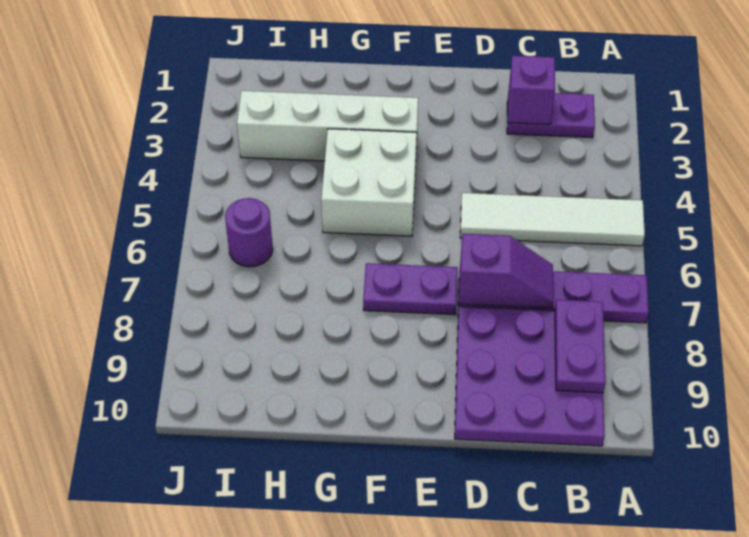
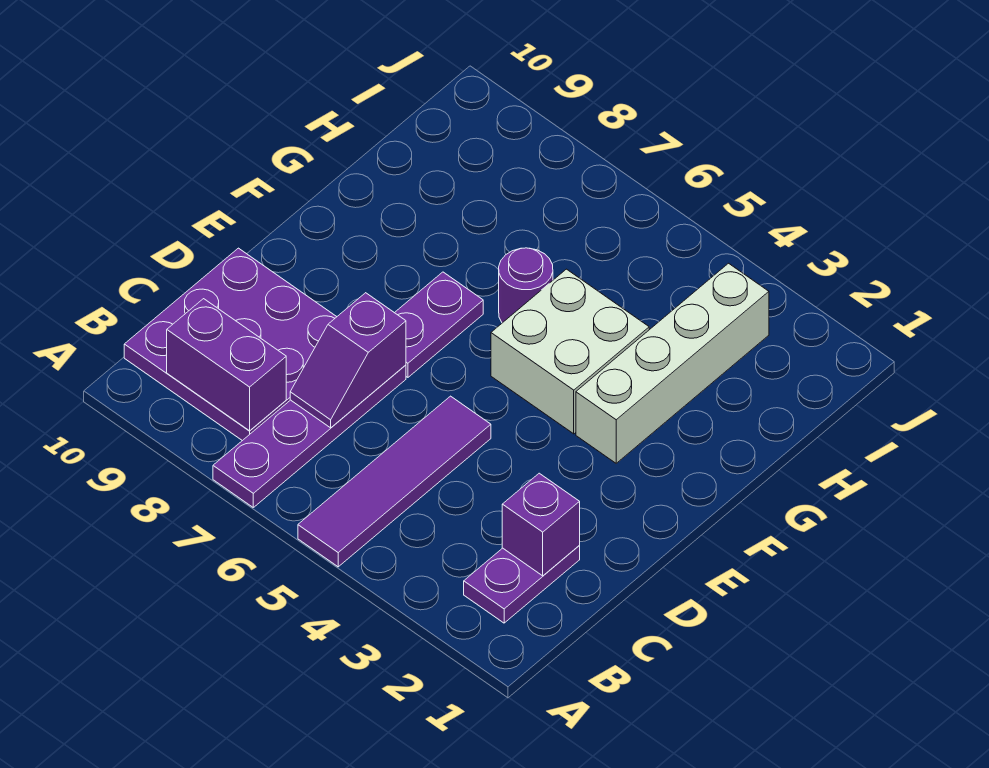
white tile A5:D5 level 1 -> purple tile A5:D5 level 1
purple plate B8:B9 level 2 -> purple brick B8:B9 level 2
purple round brick I6 level 1 -> purple round brick G6 level 1

